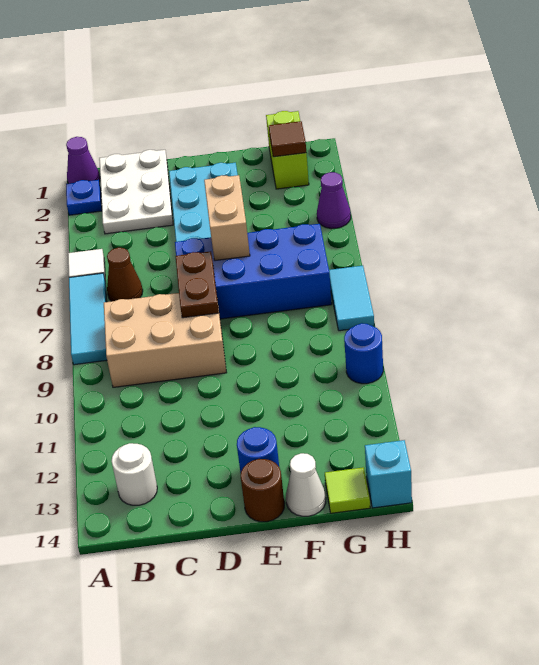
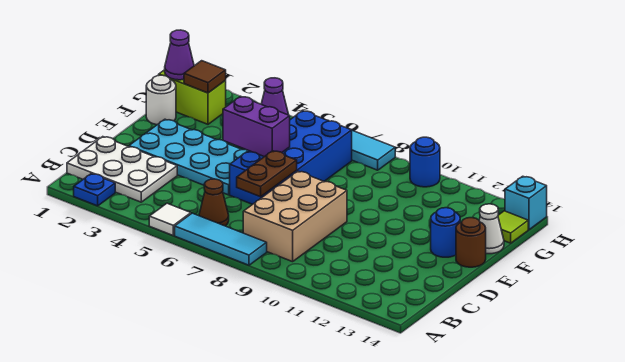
purple cone A1 level 1 -> purple cone G1 level 2
white round brick B13 level 1 -> white round brick F1 level 1
brown plate D7:D8 level 2 -> brown plate C7:D7 level 2
tan brick E5:E6 level 2 -> purple brick E5:E6 level 2

